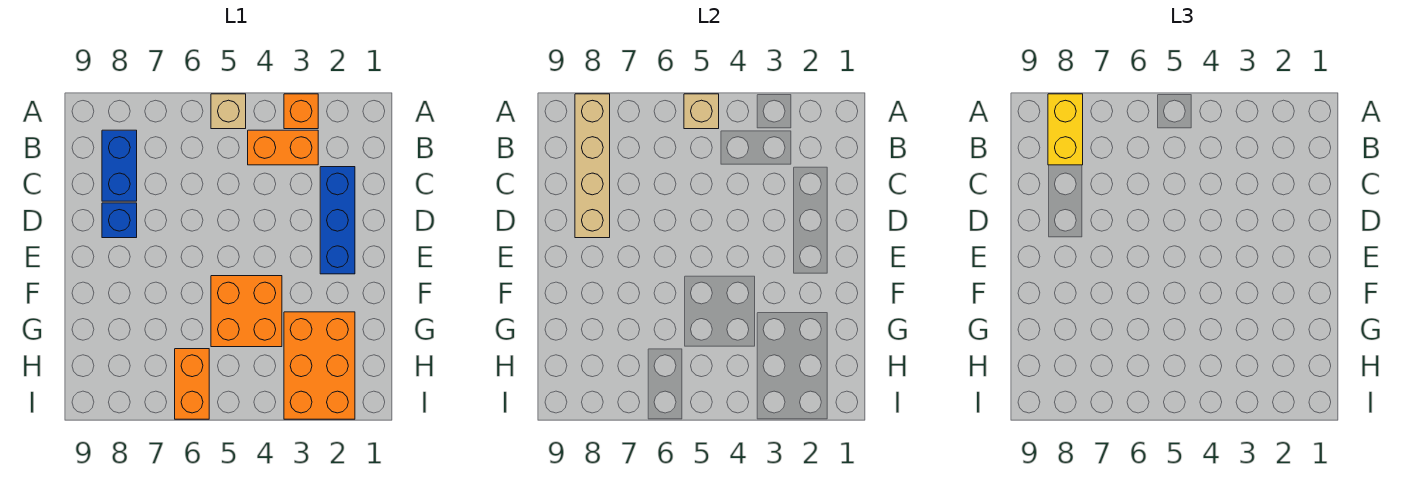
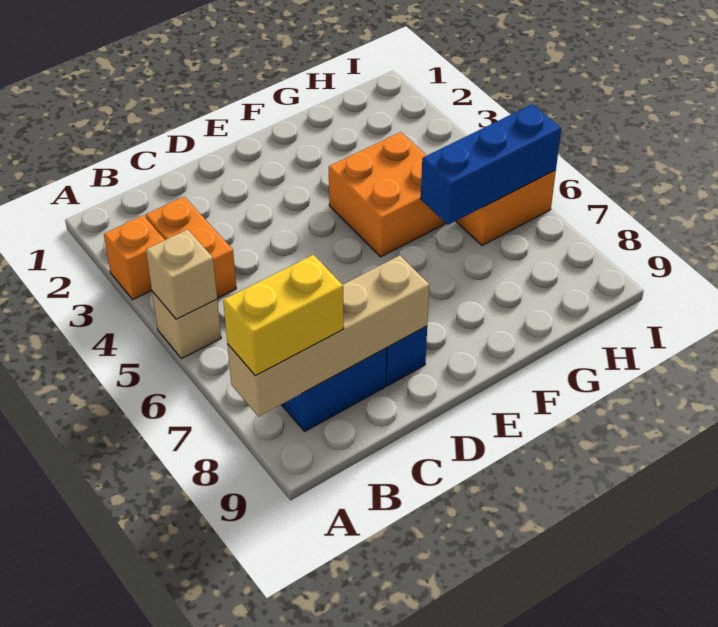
blue brick C2:E2 level 1 -> blue brick G6:I6 level 2
orange brick G2:I3 level 1 -> none

